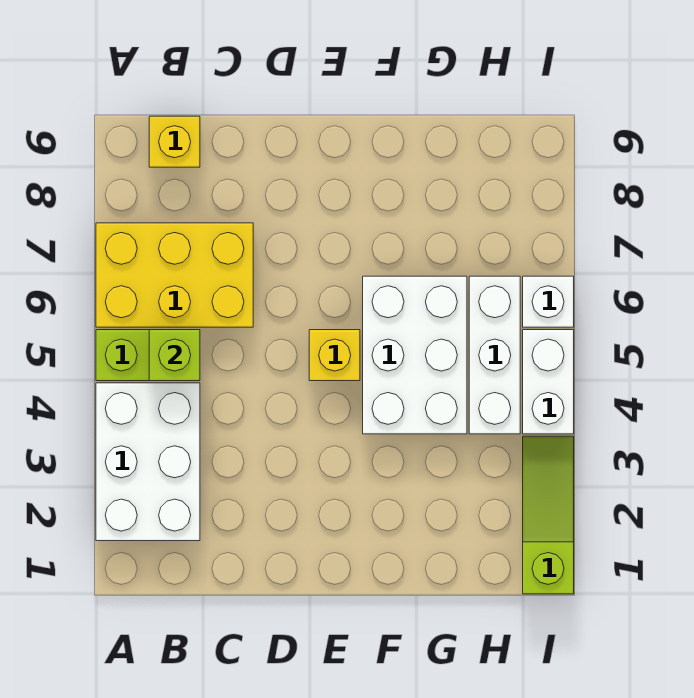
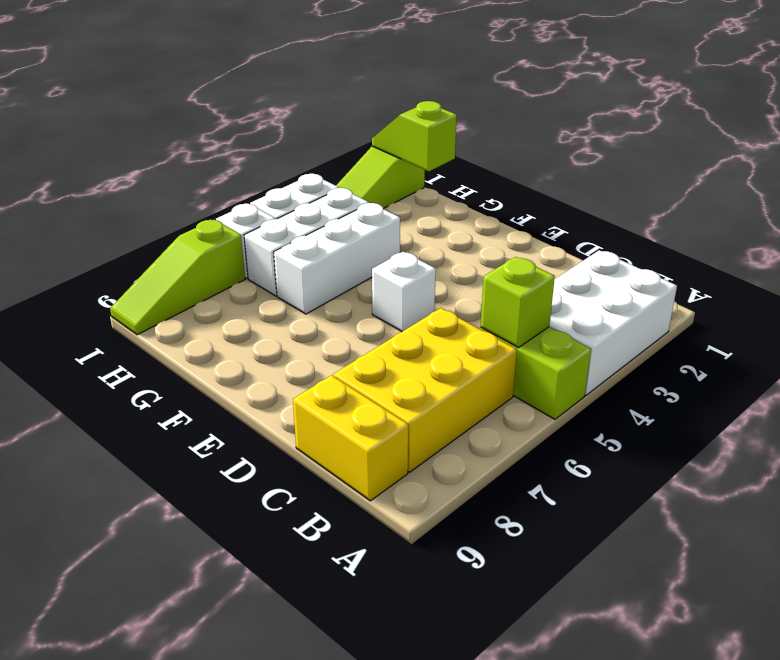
yellow brick A6:C7 level 1 -> yellow brick B6:C8 level 1
yellow brick B9 level 1 -> yellow brick B9:C9 level 1
yellow brick E5 level 1 -> white brick E5 level 1
white brick F4:G6 level 1 -> white brick G4:G6 level 1
none -> lime slope H1:I1 level 2 top H
none -> lime slope I7:I9 level 1 top 7

